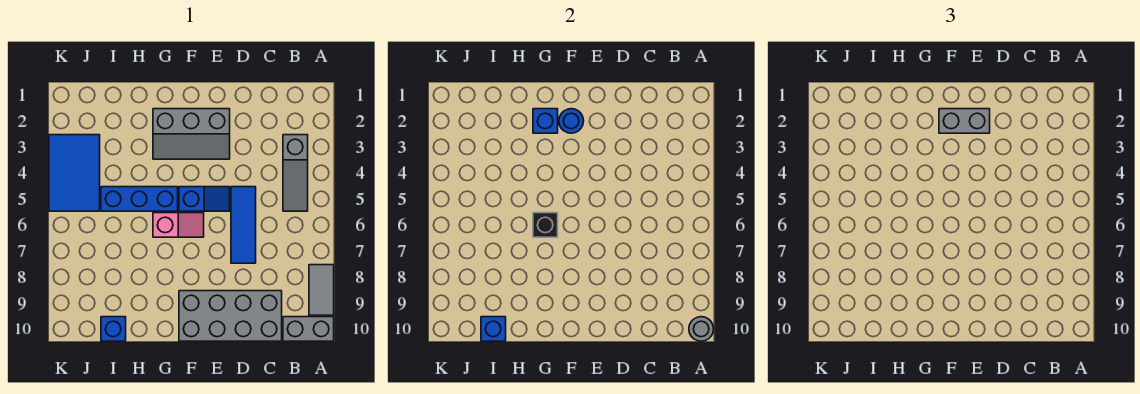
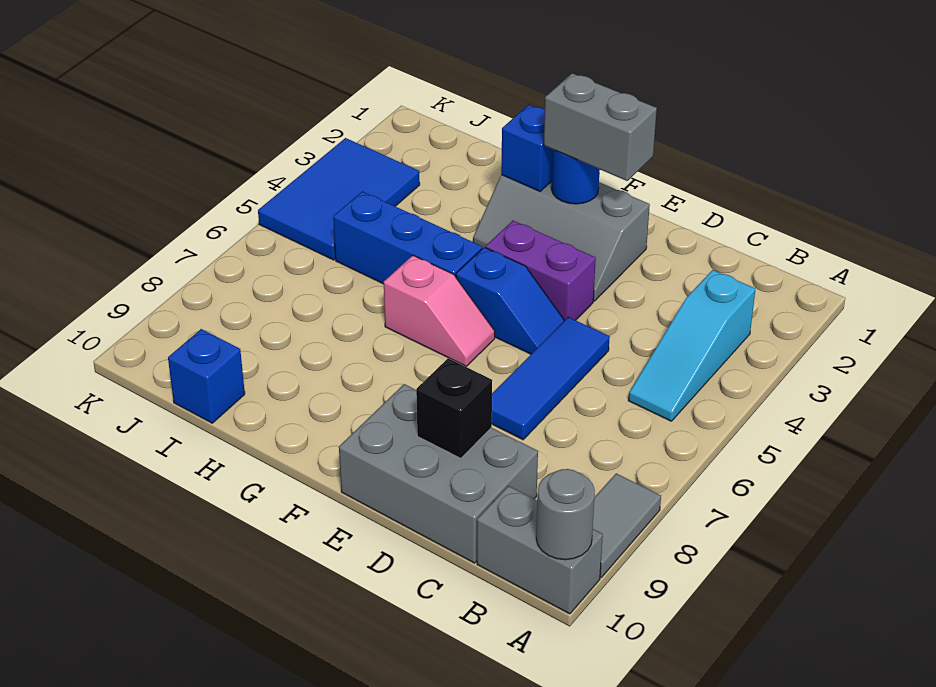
grey slope B3:B5 level 1 top 3 -> cyan slope B3:B5 level 1 top 3
grey brick C9:F10 level 1 -> grey brick C9:E10 level 1
none -> purple brick E4:F4 level 1
black brick G6 level 2 -> black brick D9 level 2
blue brick I10 level 2 -> none

